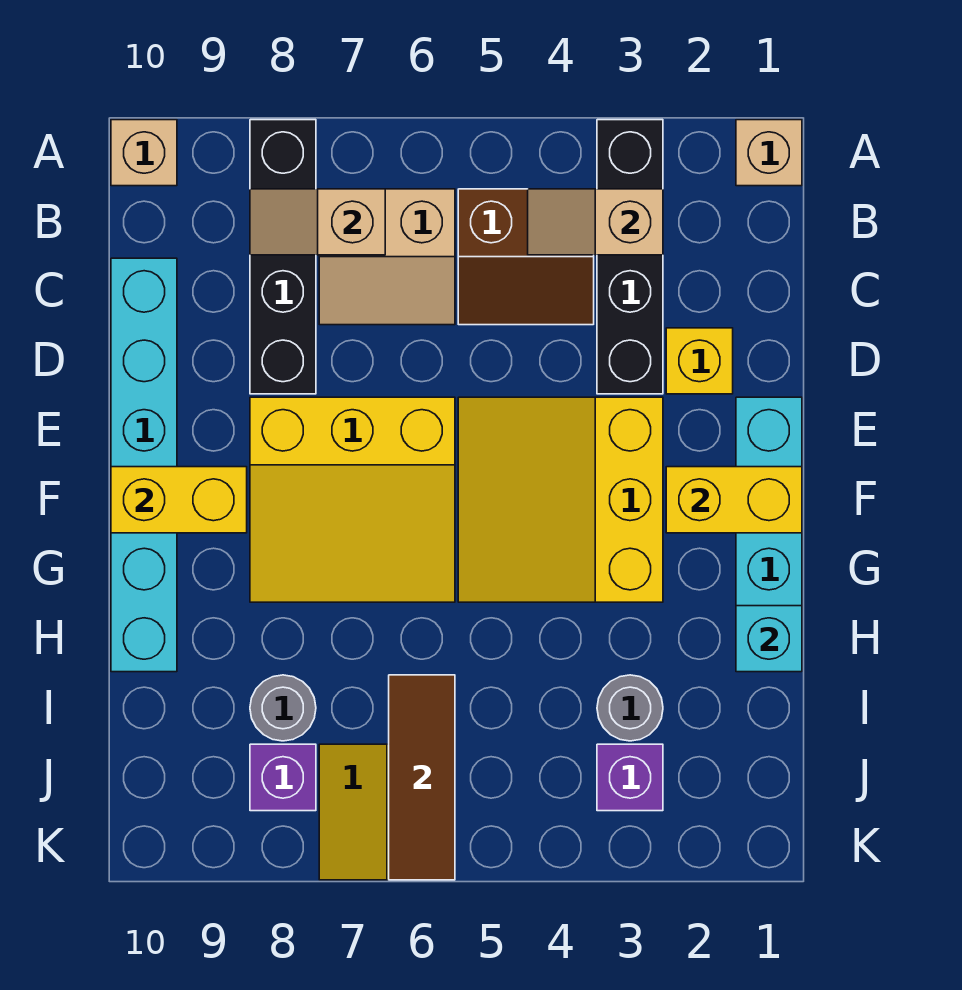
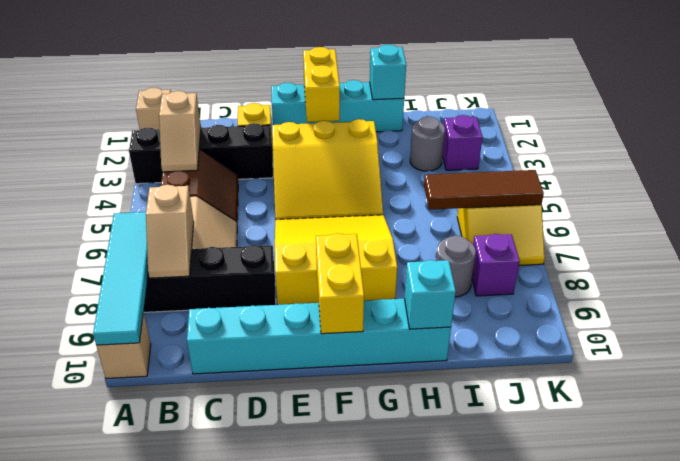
none -> cyan tile A7:A10 level 2
yellow slope E6:G8 level 1 top E -> yellow slope E6:G8 level 1 top 8
none -> cyan brick H10 level 2

